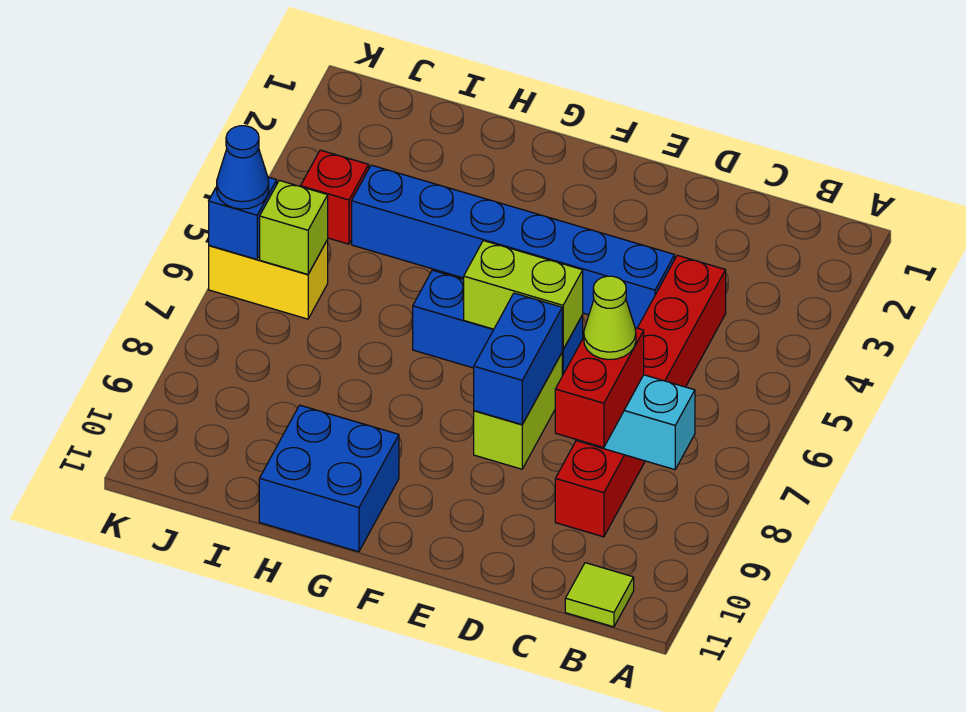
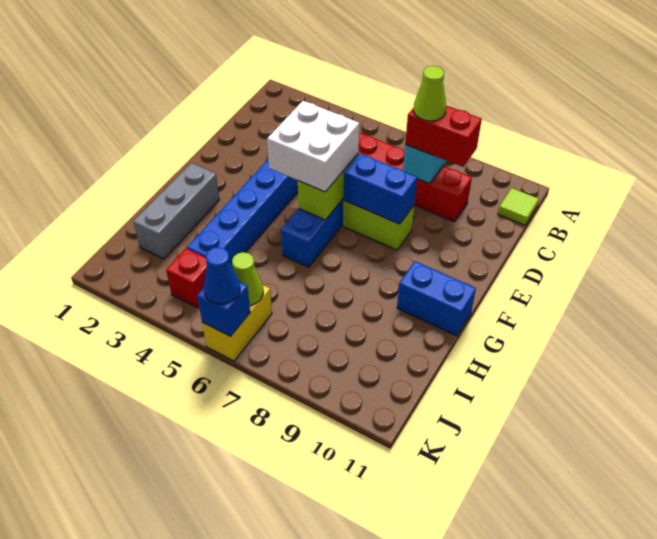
none -> white brick E5:F6 level 3
none -> grey brick G2:I2 level 1
blue brick G10:H11 level 1 -> blue brick G10:G11 level 1
lime brick J6 level 2 -> lime cone J6 level 2

